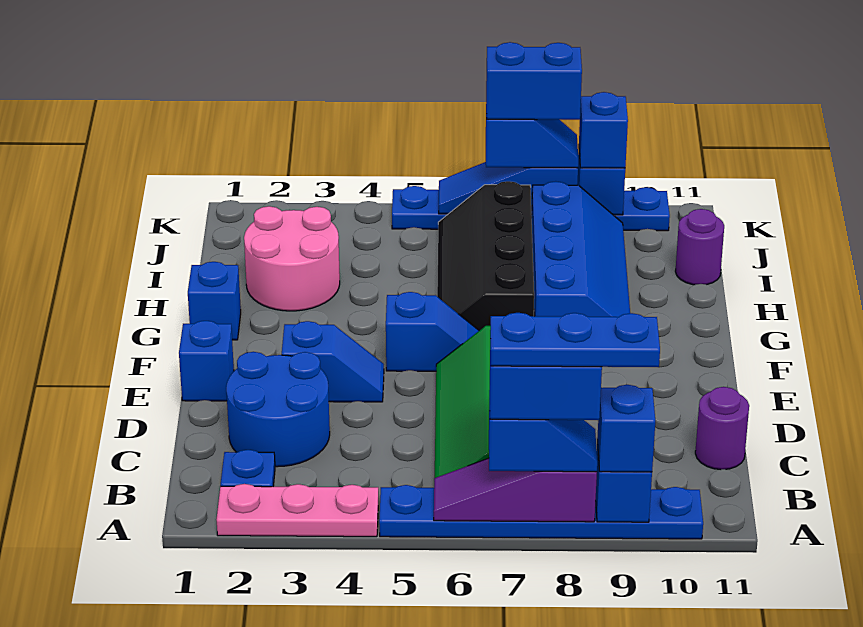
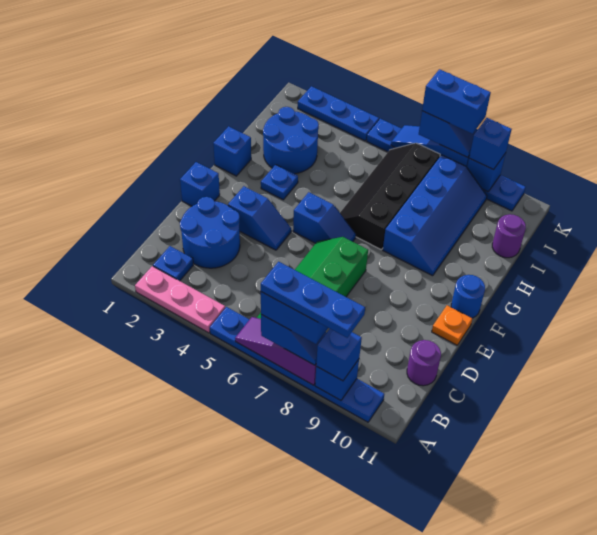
none -> orange plate E11 level 1
none -> blue round brick F11 level 1
none -> blue plate G3 level 1
pink round brick H2:I3 level 1 -> blue round brick H2:I3 level 1
none -> blue plate K2:K4 level 1

